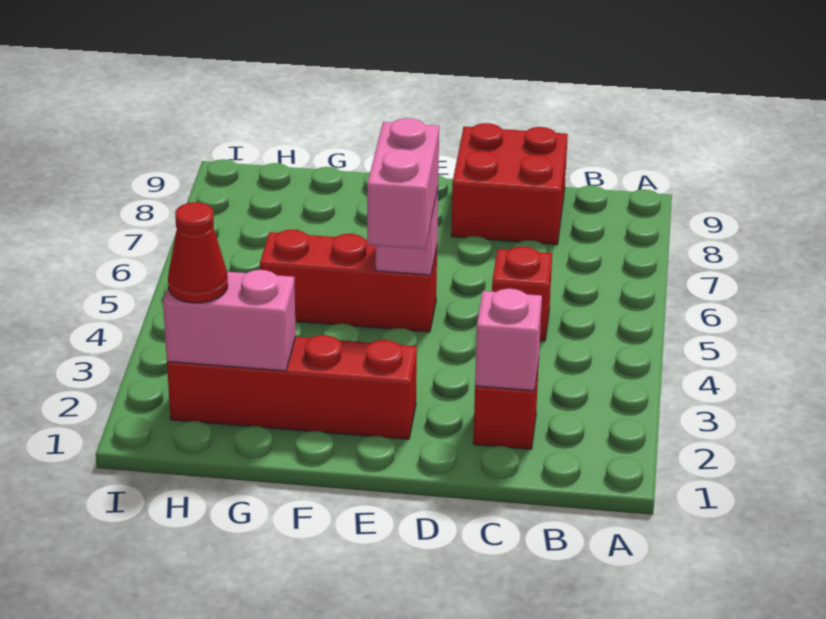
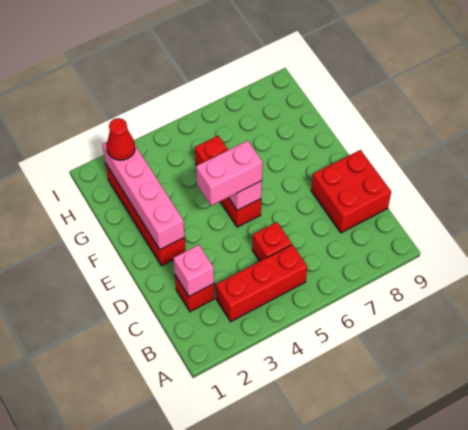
none -> red brick B3:B5 level 1
pink brick G2:H2 level 2 -> pink brick E2:H2 level 2

